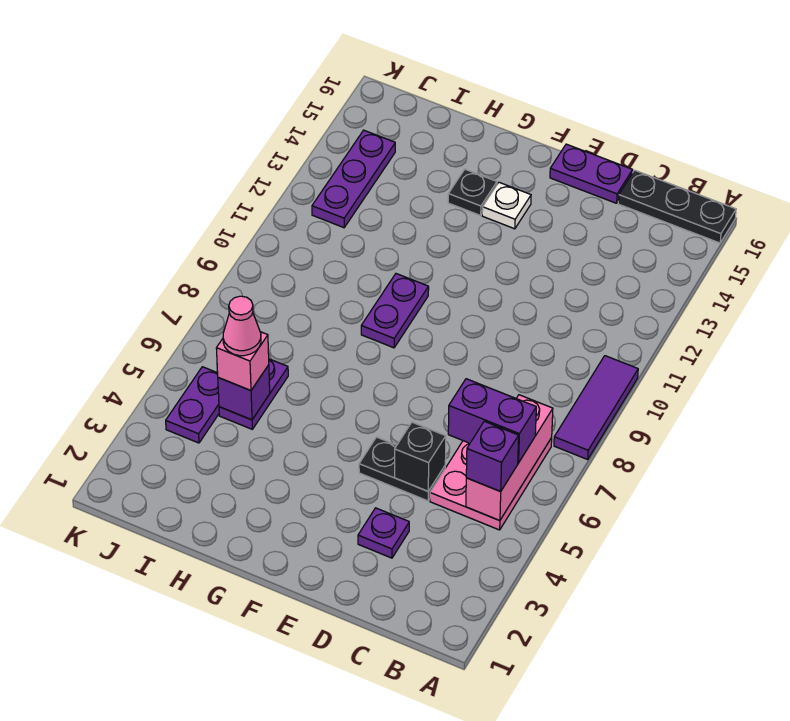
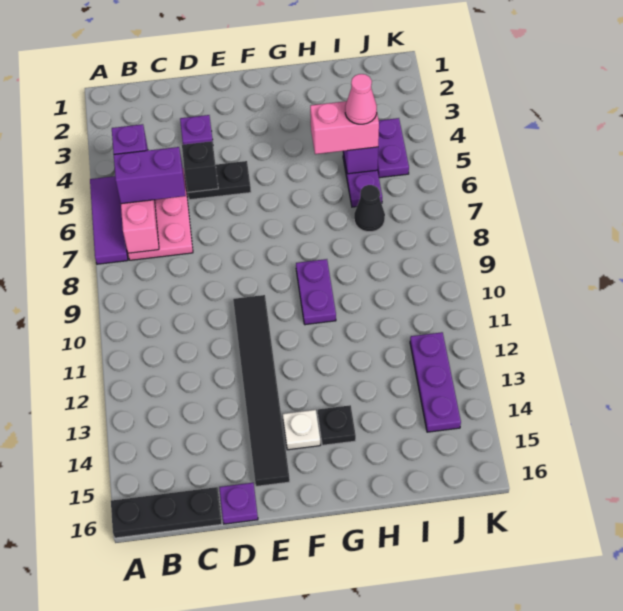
purple tile A8:A10 level 1 -> purple tile A5:A7 level 1
purple plate D16:E16 level 1 -> purple plate D16 level 1
none -> black tile E10:E15 level 1
pink brick I5 level 3 -> pink brick H5:I5 level 3
none -> black cone I7 level 1

